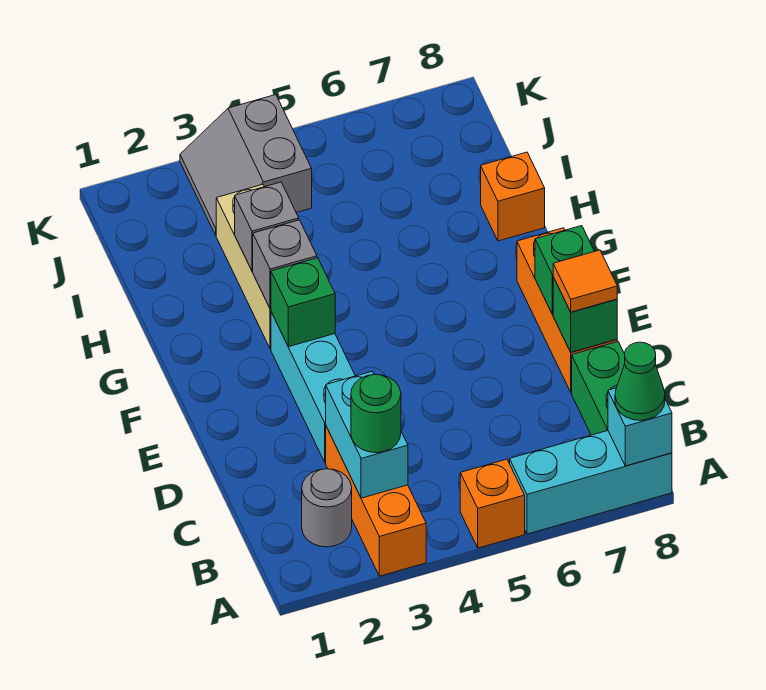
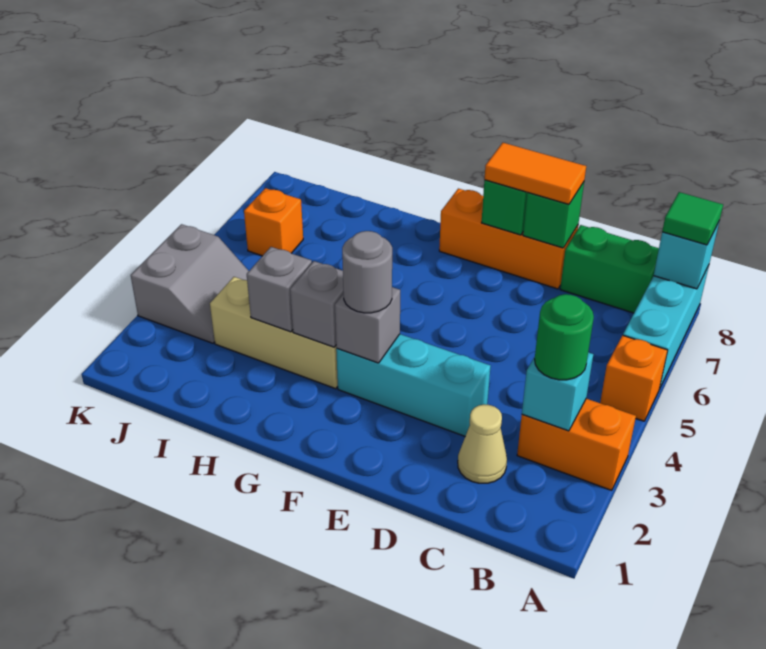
orange brick A3:C3 level 1 -> orange brick A3:B3 level 1
green cone A8 level 3 -> green tile A8 level 3
grey round brick B2 level 1 -> grey round brick F3 level 3
cyan brick B3:C3 level 2 -> cyan brick B3 level 2
none -> tan cone C2 level 1
orange tile D8 level 3 -> orange tile D8:E8 level 3
green brick F3 level 2 -> grey brick F3 level 2
orange brick H8 level 1 -> orange brick J6 level 1
grey slope J3:K4 level 1 top 4 -> grey slope J3:K4 level 1 top K

